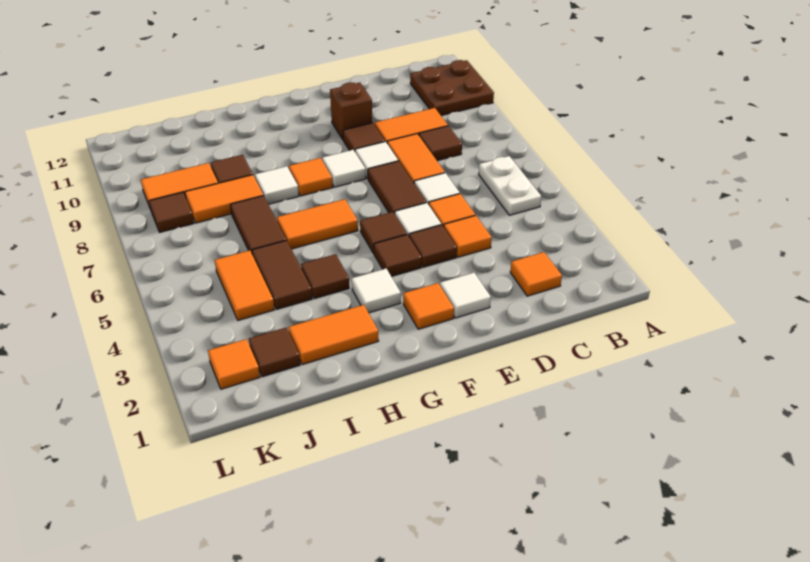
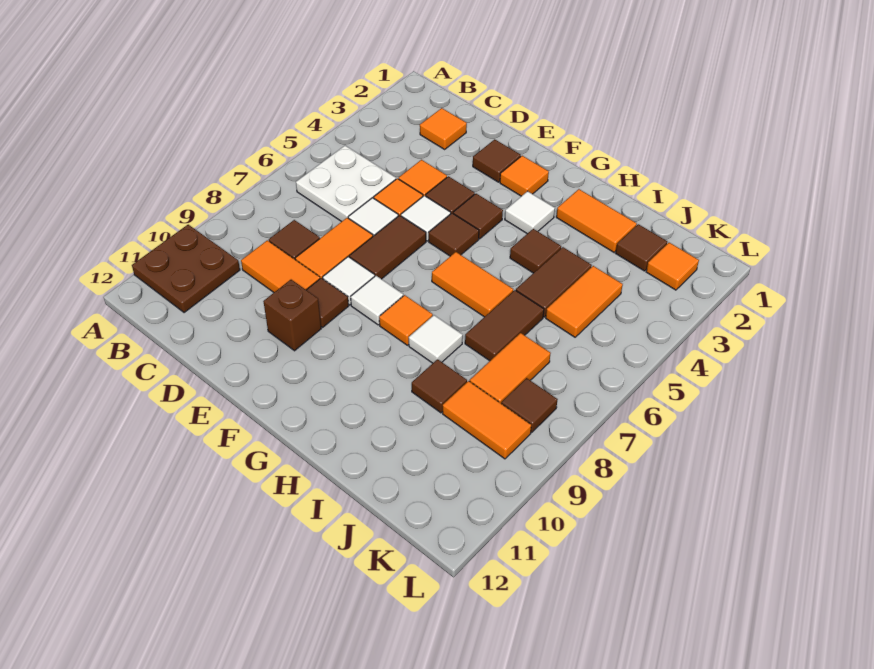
white plate B5:B6 level 1 -> white plate B5:C6 level 1
white tile E2 level 1 -> brown tile E2 level 1
orange tile I8:J8 level 1 -> orange tile J7:J8 level 1

